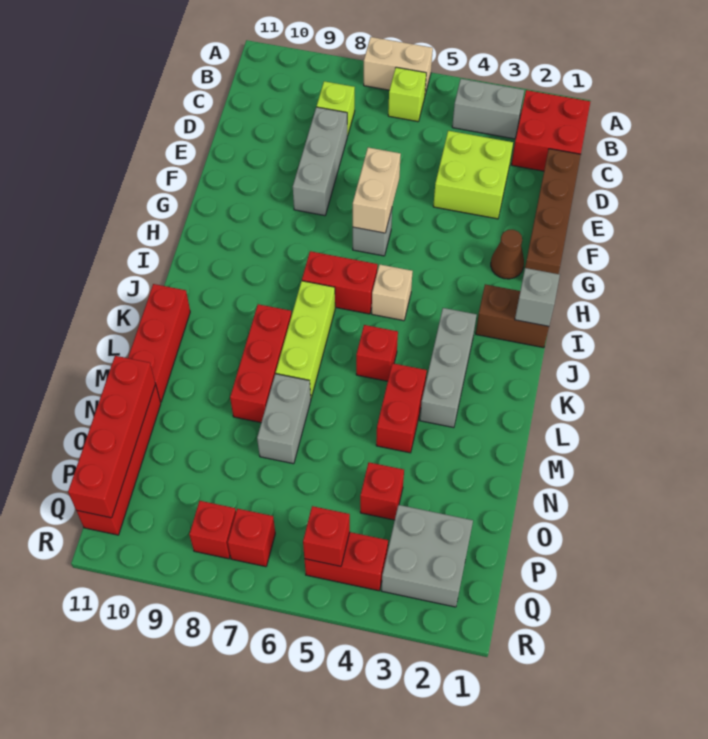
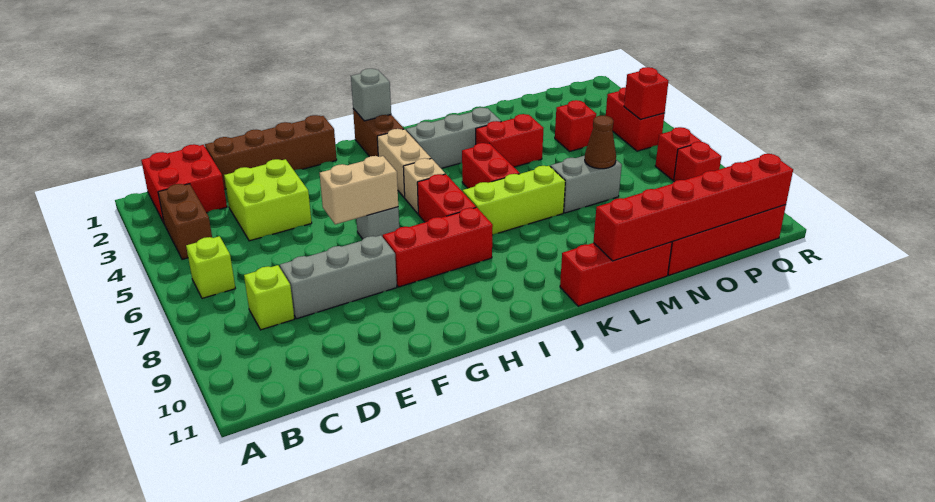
tan brick A6:A7 level 1 -> tan brick I3:I4 level 1
grey brick B3:B4 level 1 -> brown brick B3:B4 level 1
brown cone G2 level 1 -> brown cone N7 level 2
red brick K5 level 1 -> red brick K5:K6 level 1
red brick K8:M8 level 1 -> red brick G8:I8 level 1
red brick N11:Q11 level 2 -> red brick L11:Q11 level 2
grey brick P2:Q3 level 1 -> none

